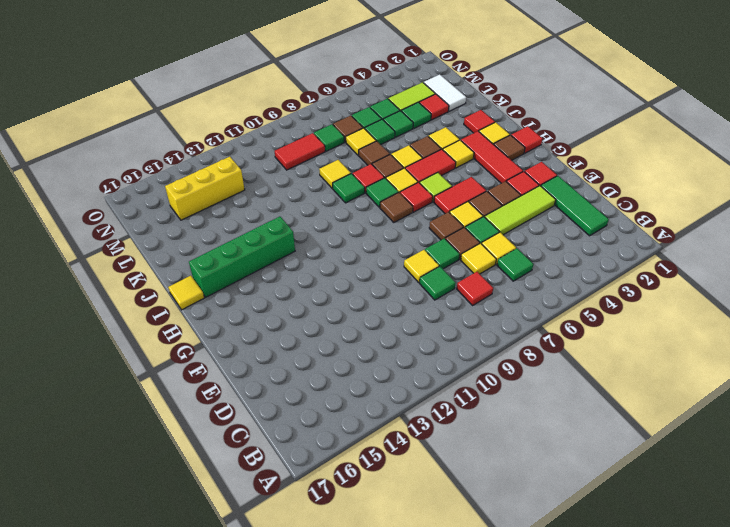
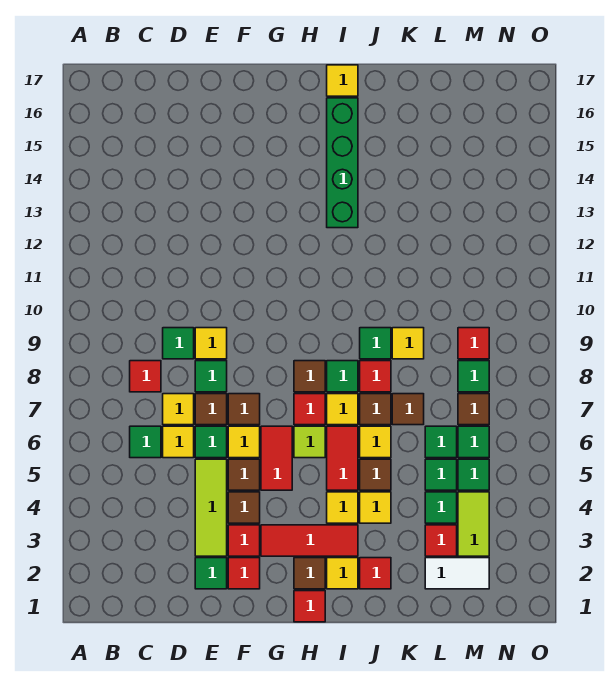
green tile C2:E2 level 1 -> green tile E2 level 1
yellow tile L7 level 1 -> none
red tile M9:M10 level 1 -> red tile M9 level 1
yellow brick M13:M15 level 1 -> none

